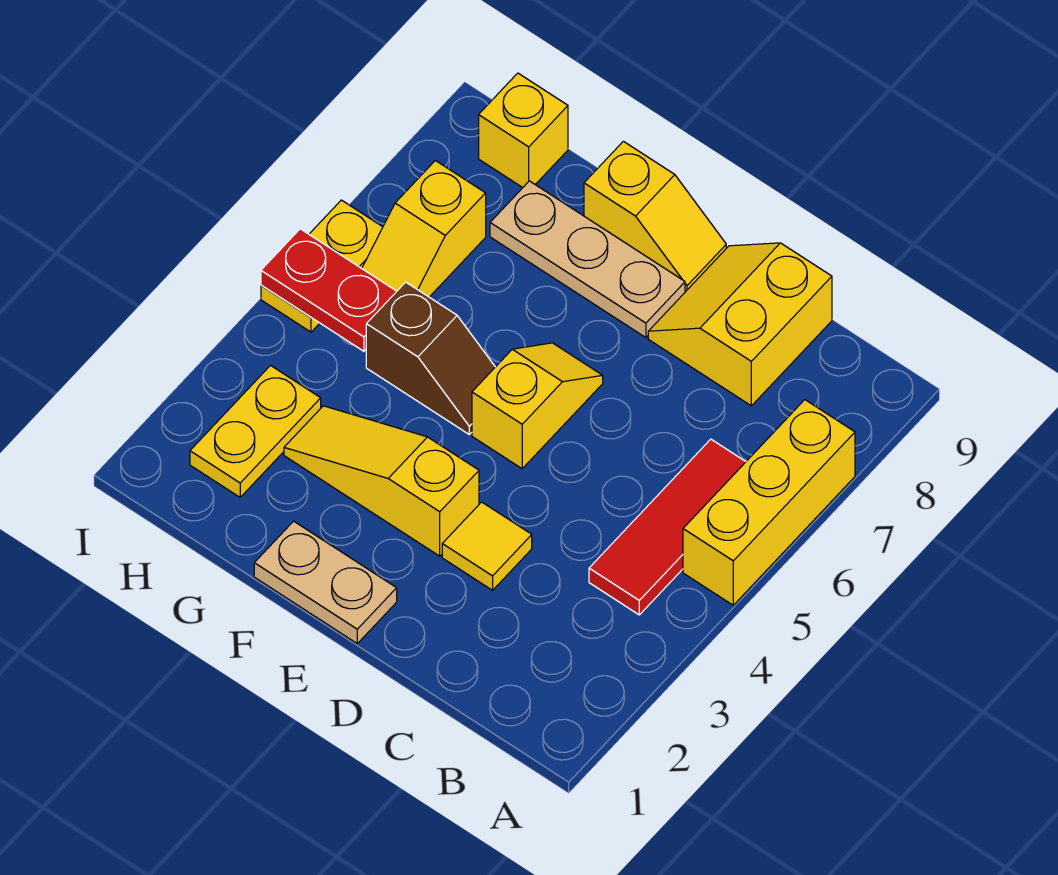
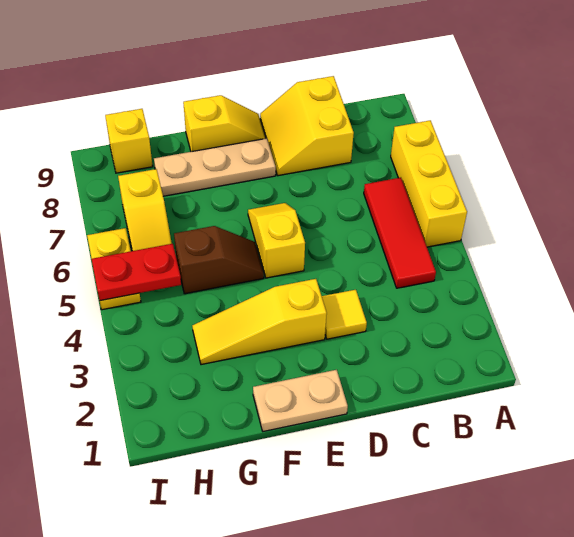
yellow plate H2:H3 level 1 -> none

